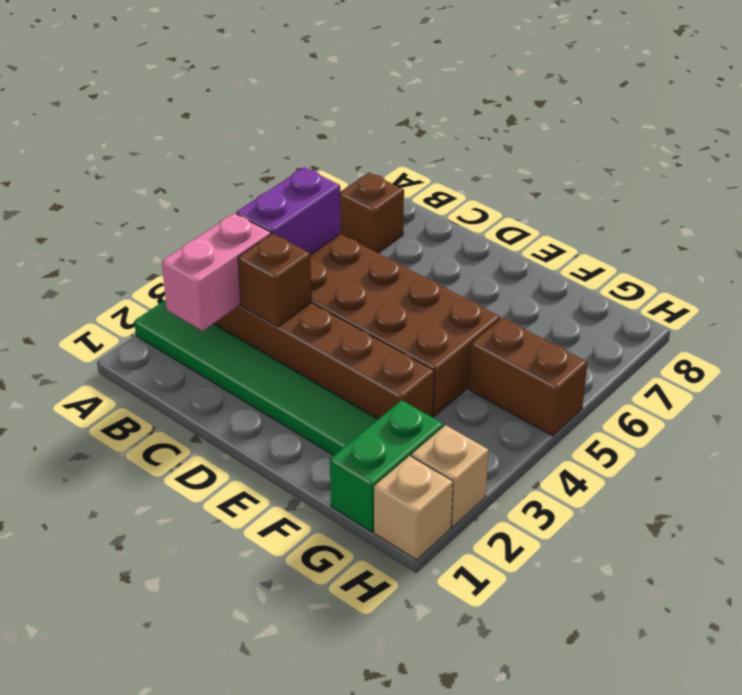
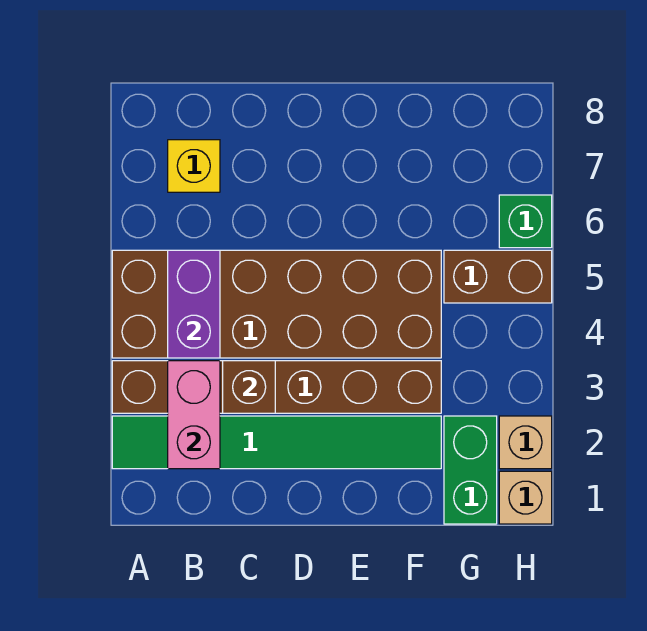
brown brick B7 level 1 -> yellow brick B7 level 1
none -> green brick H6 level 1

